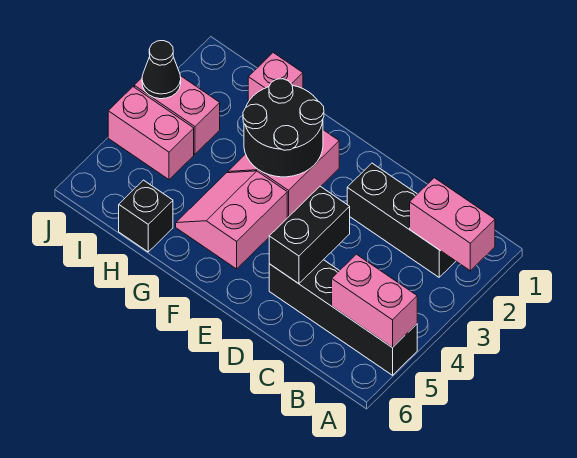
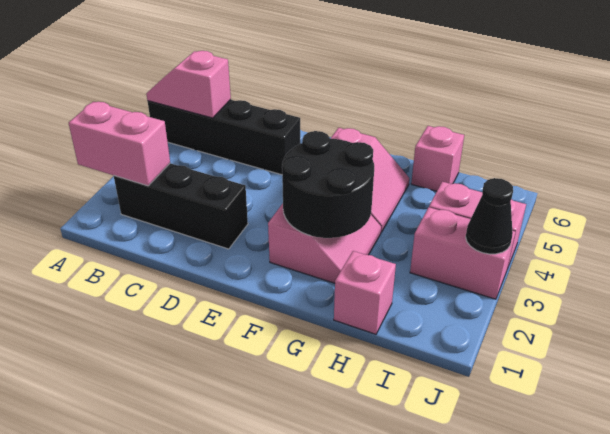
pink brick A5:B5 level 2 -> pink slope A5:B5 level 2 top B
black brick D4:D5 level 2 -> none
black brick H6 level 1 -> pink brick H6 level 1

